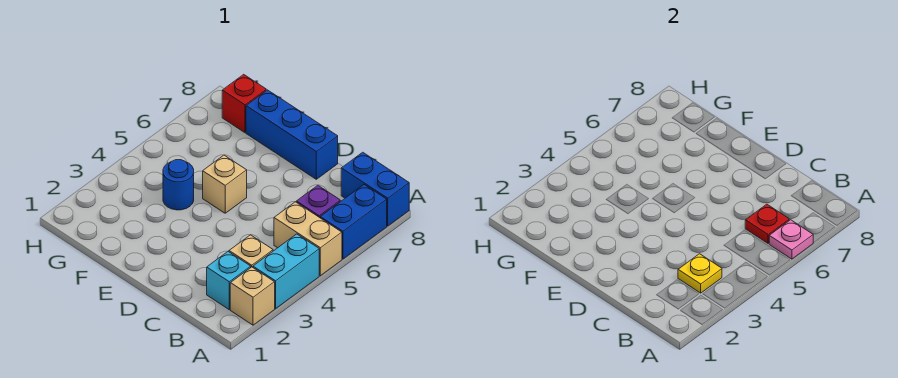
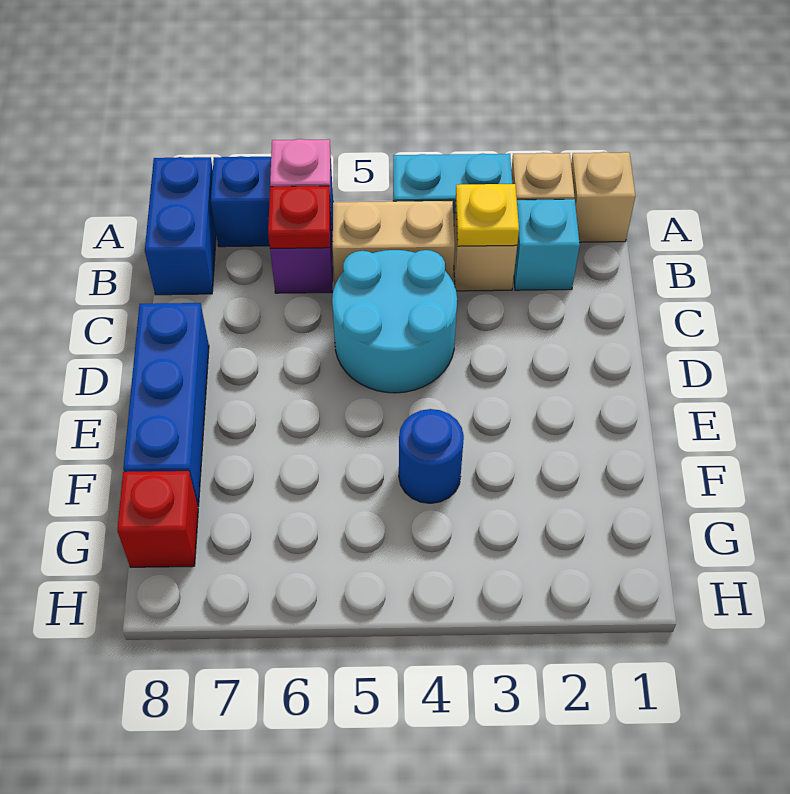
tan brick A5:B5 level 1 -> tan brick B4:B5 level 1
none -> cyan round brick C4:D5 level 1
tan brick E5 level 1 -> tan brick A1 level 1

